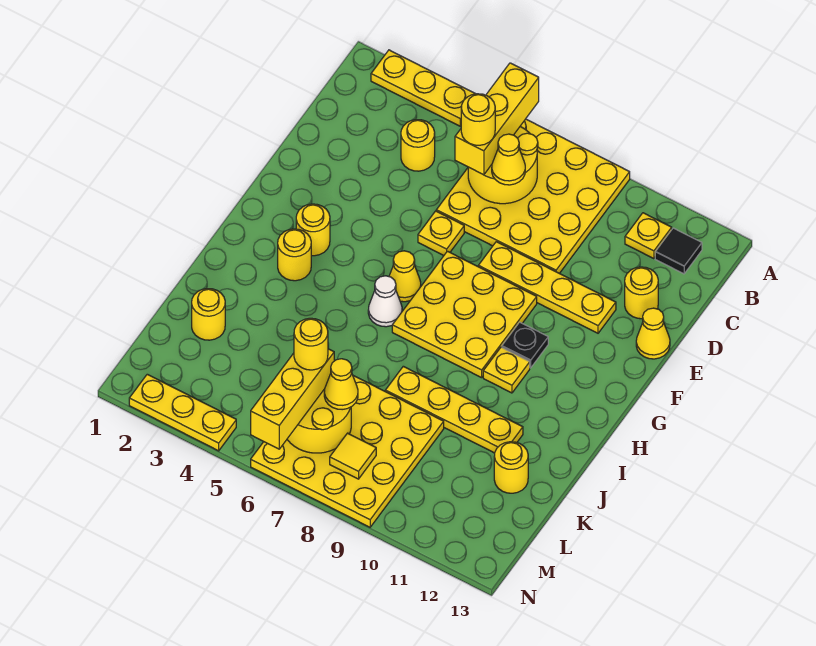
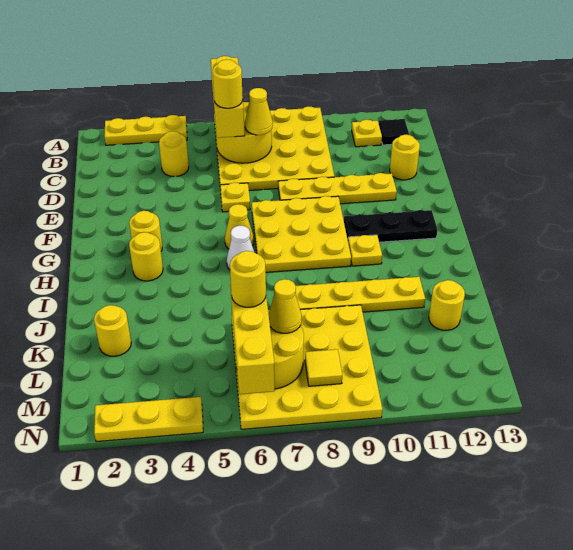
yellow cone E13 level 1 -> none
black plate G10 level 1 -> black plate G10:G12 level 1

